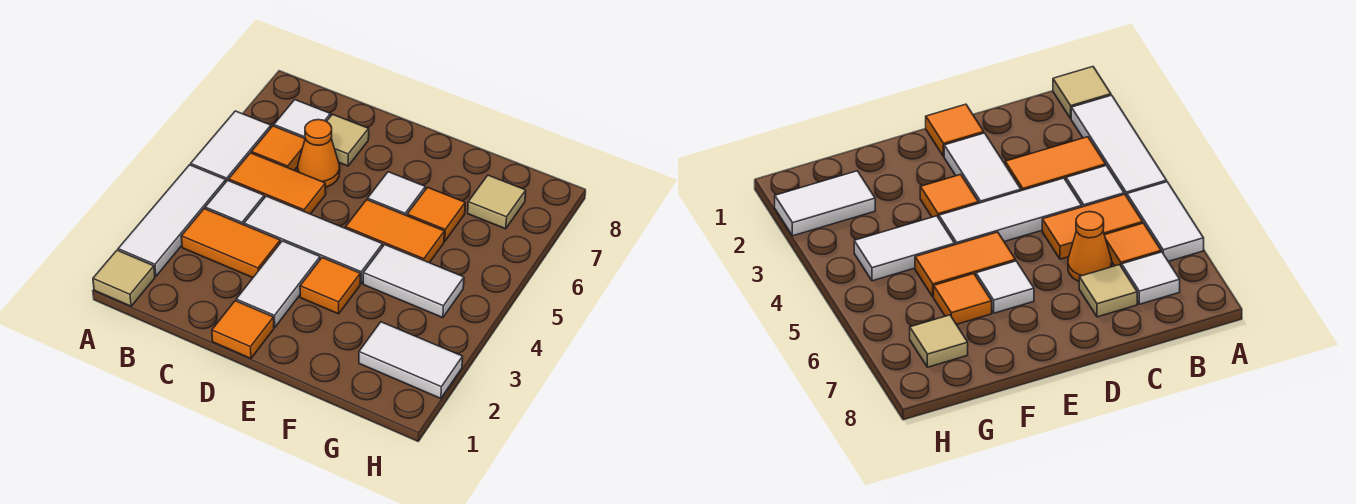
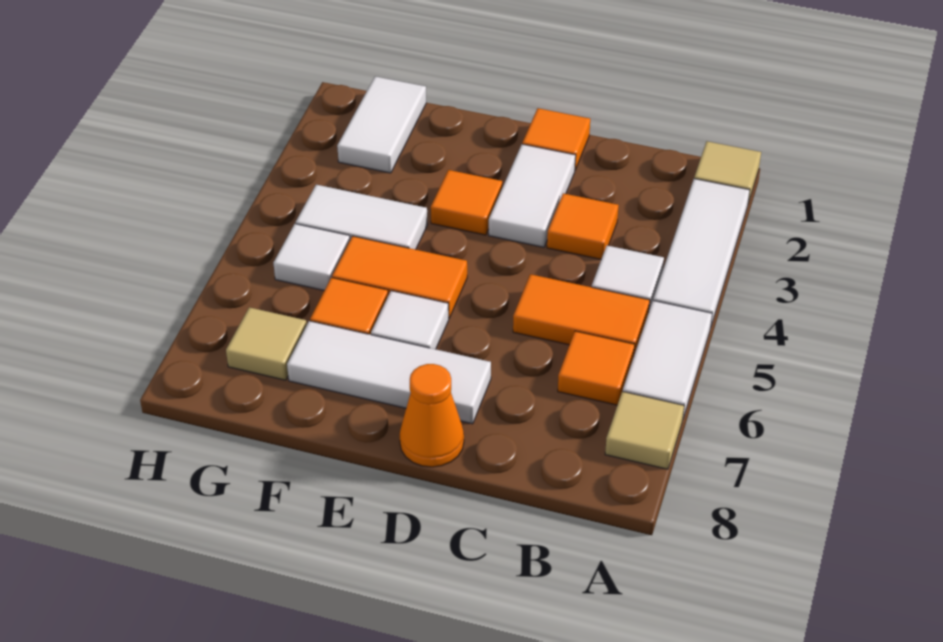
orange tile B3:C3 level 1 -> orange tile C3 level 1
white tile B7 level 1 -> white tile G5 level 1
white tile C4:E4 level 1 -> white tile D7:F7 level 1
orange cone C6 level 1 -> orange cone D8 level 1
tan tile C7 level 1 -> tan tile A7 level 1
white tile G2:H2 level 1 -> white tile G1:G2 level 1

